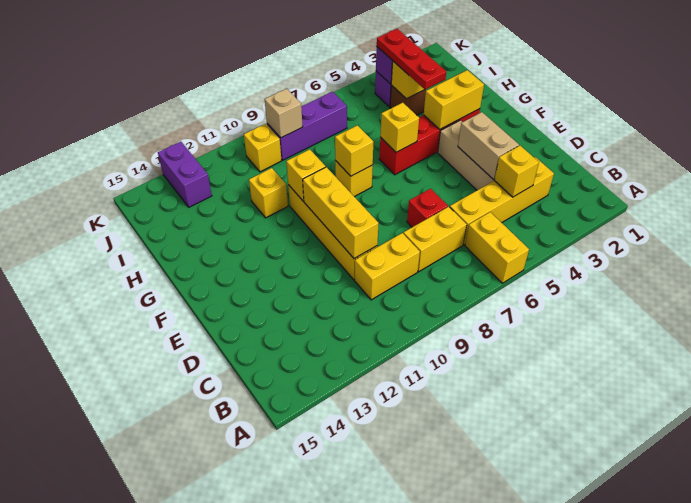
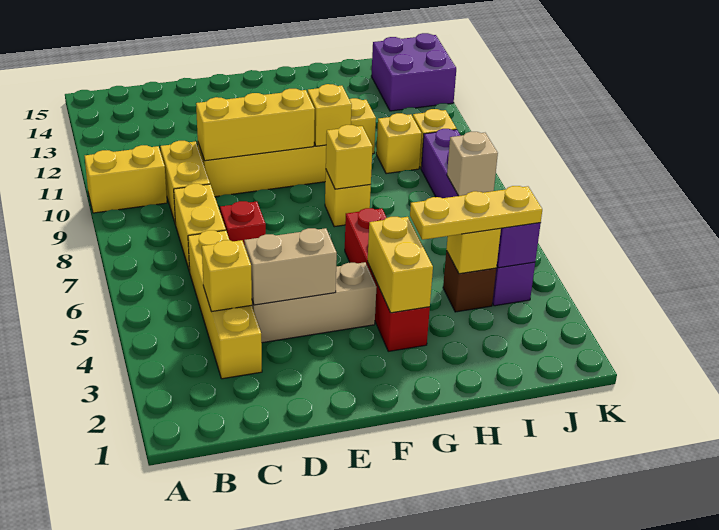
yellow brick A6:B6 level 1 -> yellow brick A10:B10 level 1
yellow brick G6 level 2 -> yellow brick I10 level 1
red plate H4:J4 level 3 -> yellow plate H4:J4 level 3
tan brick J9 level 2 -> tan brick J7 level 2
purple brick J13:K13 level 1 -> purple brick J13:K14 level 1

